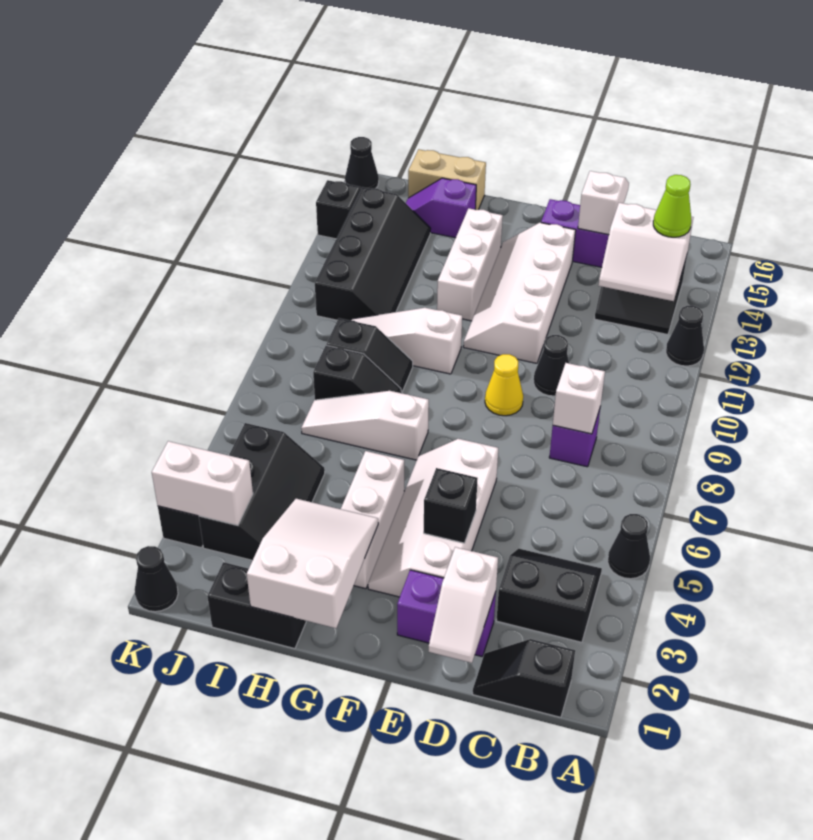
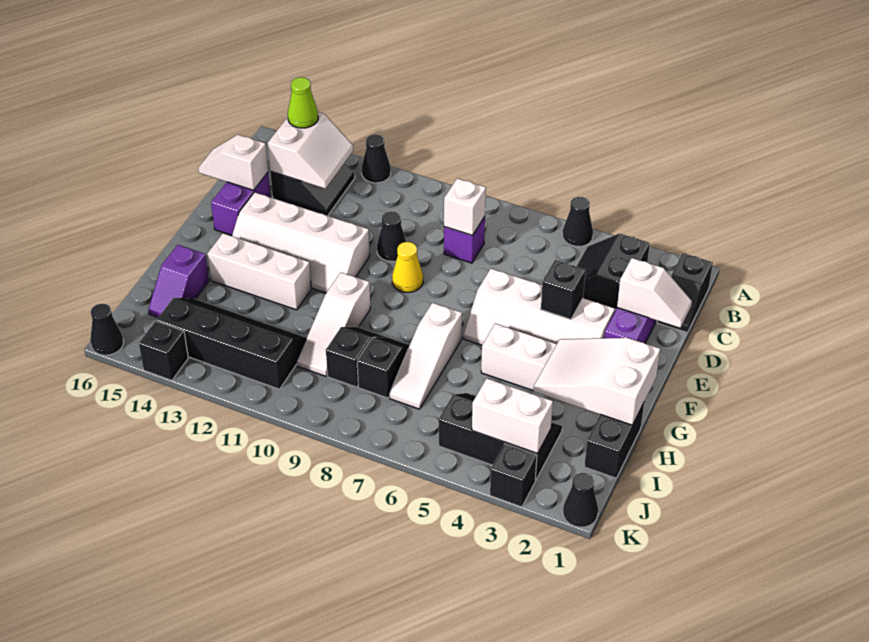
tan brick H16:I16 level 1 -> none
white brick J3:K3 level 2 -> white brick J3:J4 level 2

